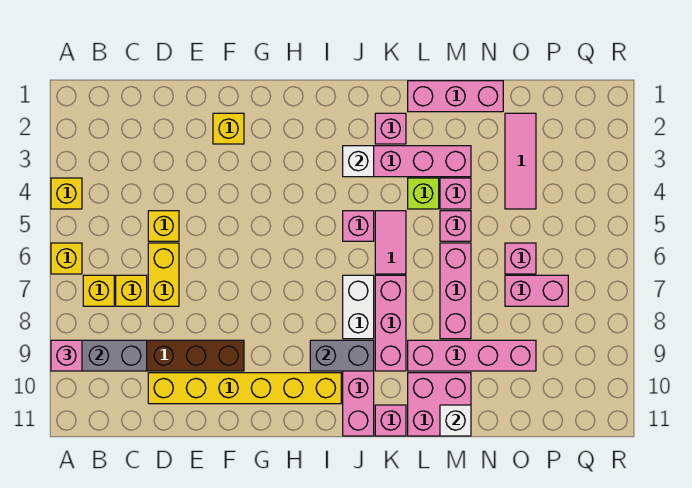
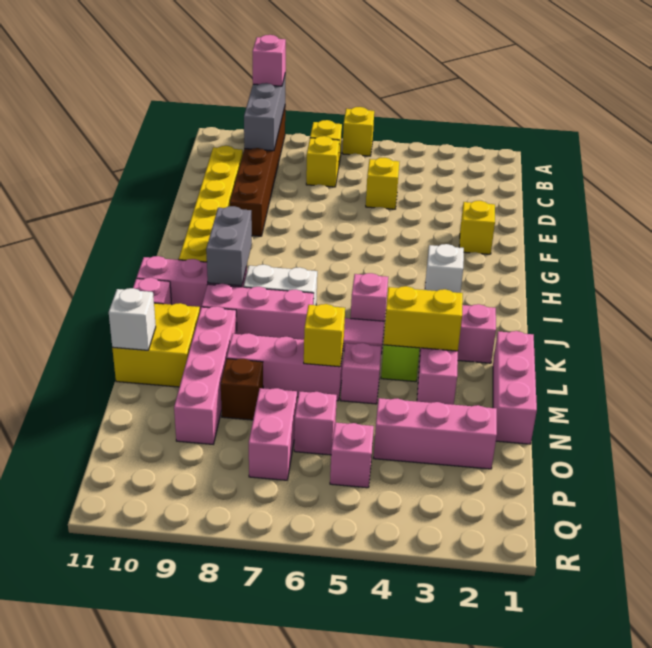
yellow brick A4 level 1 -> yellow brick M6 level 2
yellow brick D6:D7 level 1 -> yellow brick L3:L4 level 2
pink brick L10:M11 level 1 -> yellow brick L10:M11 level 1
pink brick M4 level 1 -> pink brick P5 level 1
none -> brown brick N8 level 1
pink tile O2:O4 level 1 -> pink brick O2:O4 level 1

